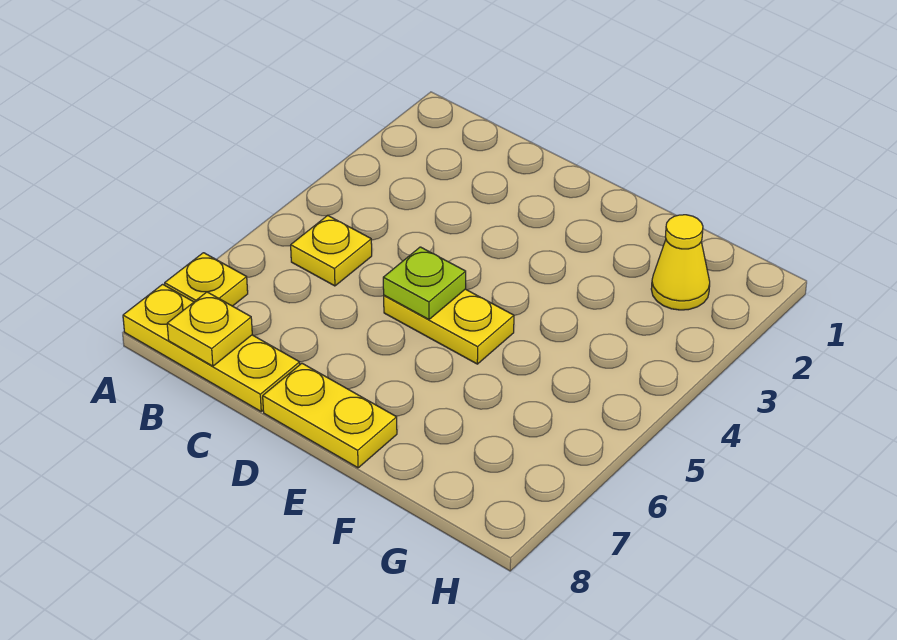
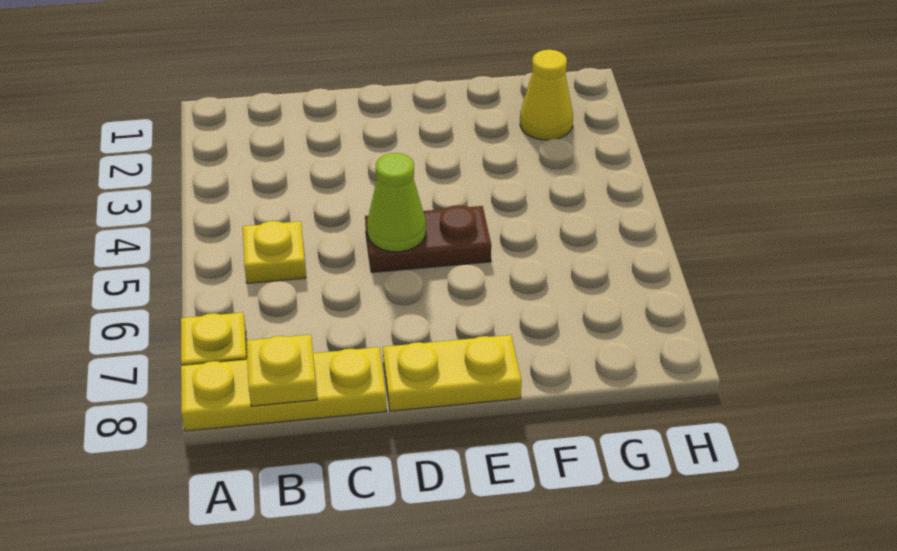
yellow plate D5:E5 level 1 -> brown plate D5:E5 level 1
lime plate D5 level 2 -> lime cone D5 level 2

